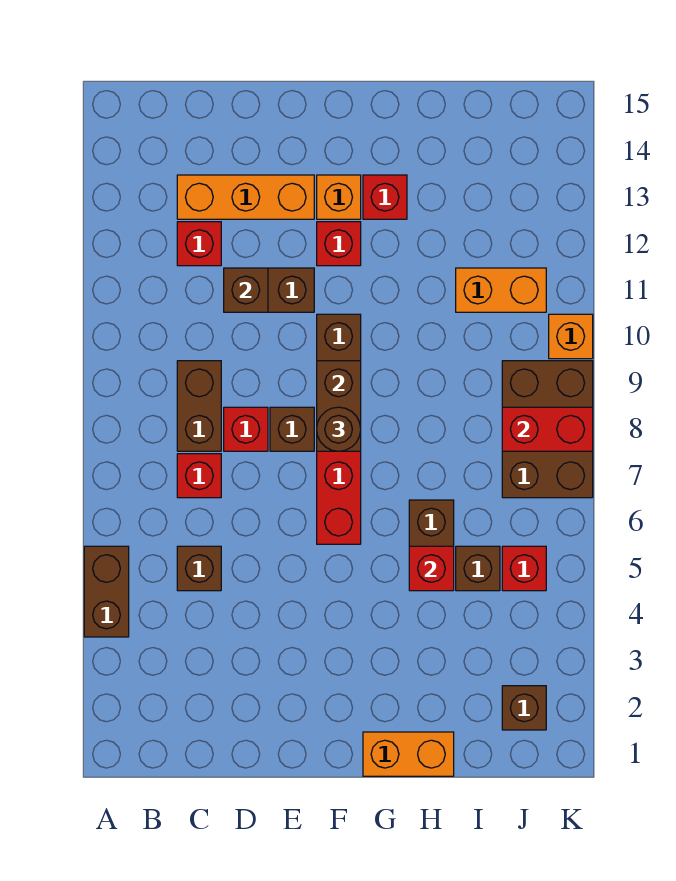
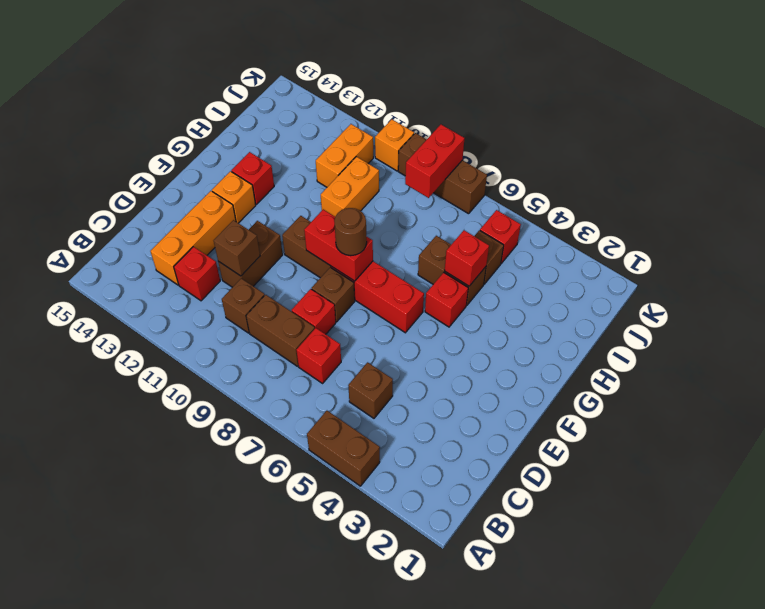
brown brick F8:F9 level 2 -> red brick F8:F9 level 2
red brick F12 level 1 -> red brick G5 level 1
orange brick G1:H1 level 1 -> orange brick H10:I10 level 1
brown brick J2 level 1 -> brown brick C10 level 1
brown brick J7:K9 level 1 -> brown brick K7:K9 level 1

